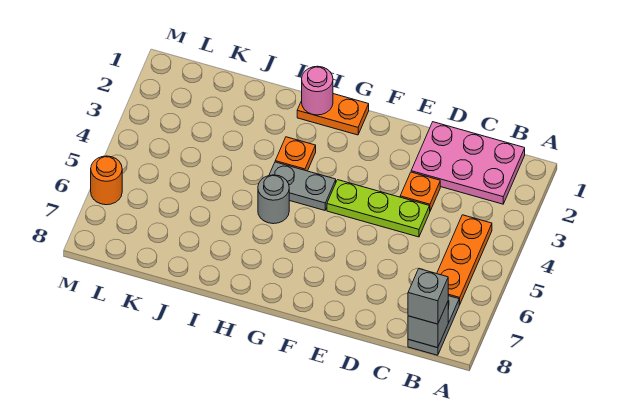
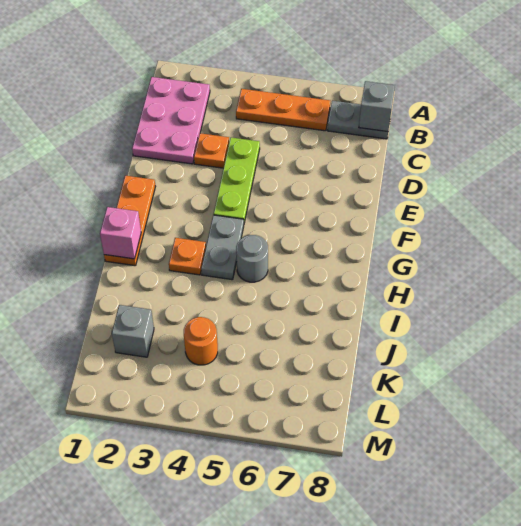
grey brick B8 level 3 -> grey brick K2 level 1
orange plate G1:H1 level 1 -> orange plate F1:H1 level 1
pink round brick H1 level 2 -> pink brick H1 level 2
orange round brick M6 level 1 -> orange round brick K4 level 1

